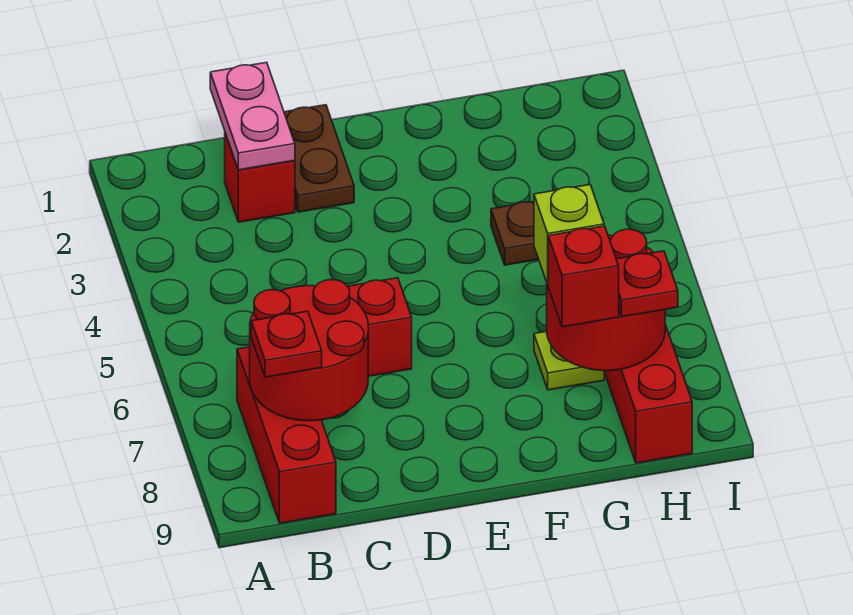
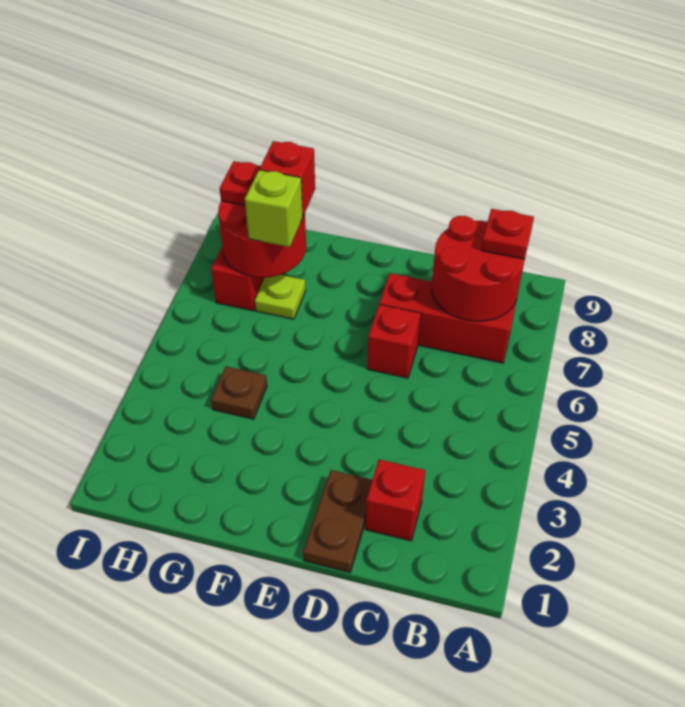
red brick B7:B9 level 1 -> red brick B7:D7 level 1
pink plate C1:C2 level 2 -> none

